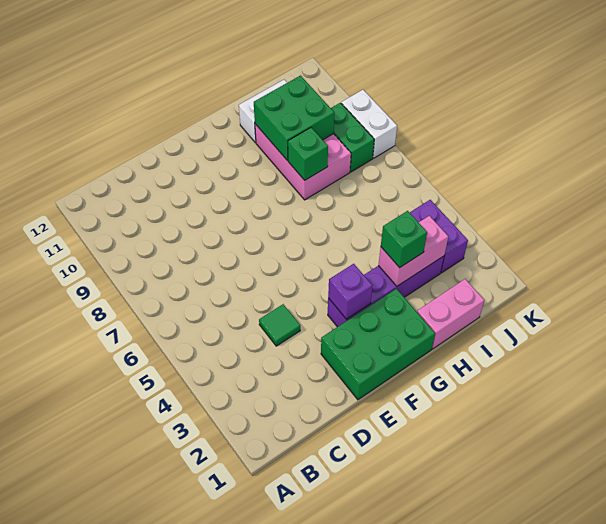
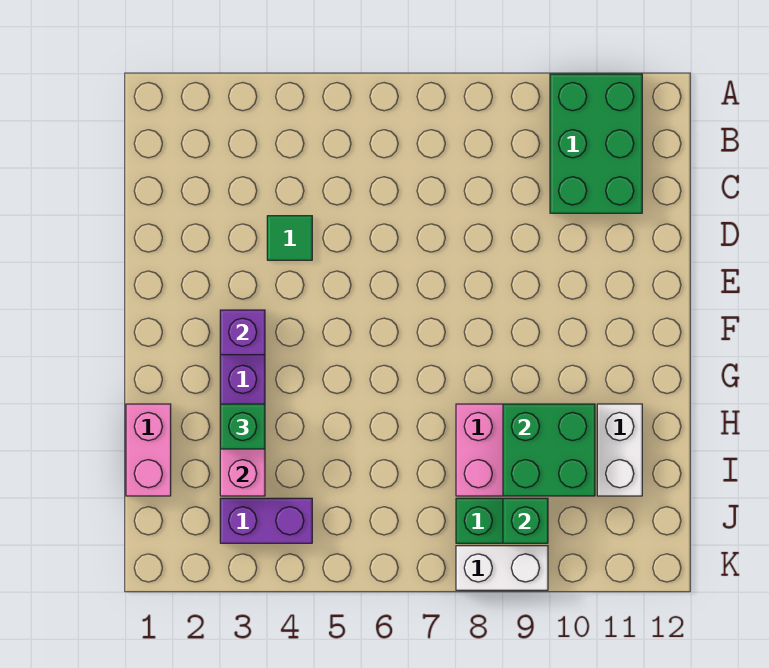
green brick E1:G2 level 1 -> green brick A10:C11 level 1
green brick H8 level 2 -> green brick J9 level 2

